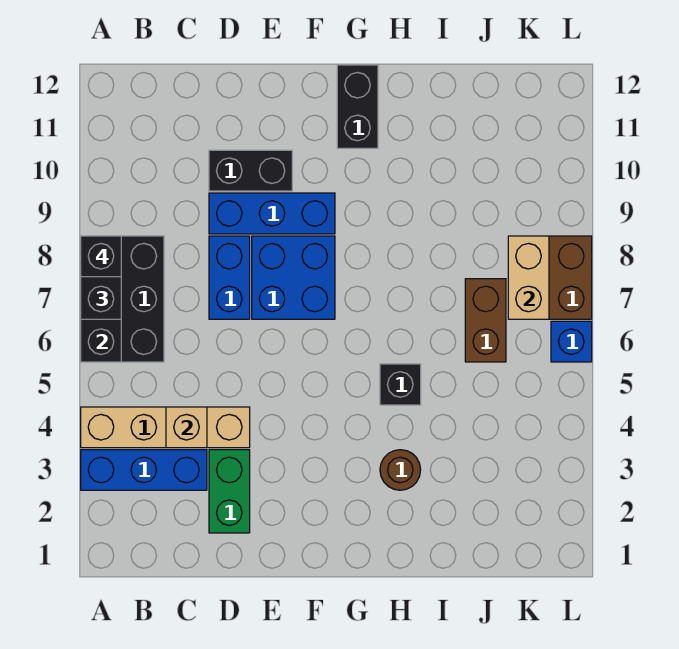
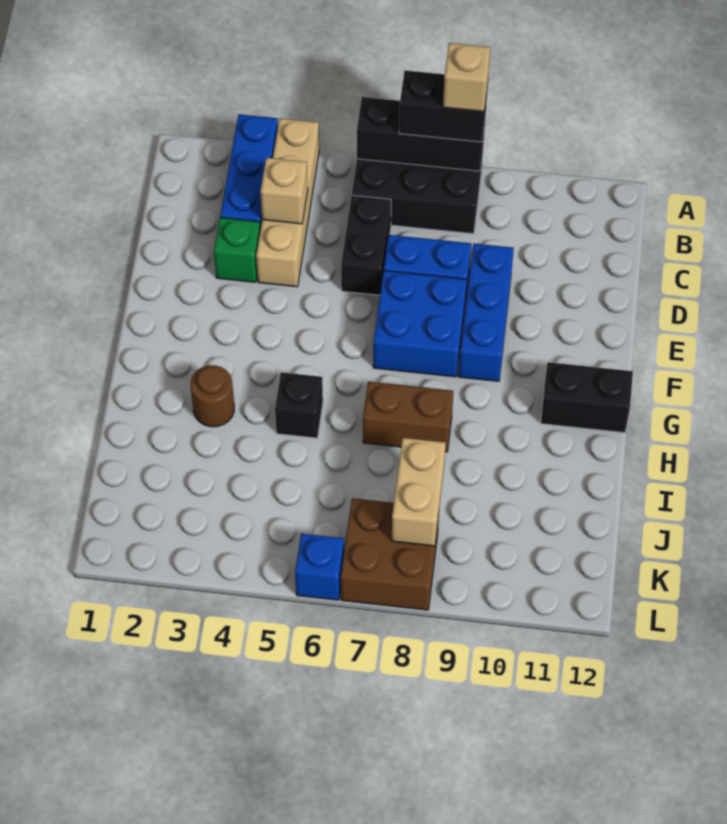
black brick A8 level 4 -> tan brick A8 level 4
green brick D2:D3 level 1 -> green brick D3 level 1
black brick D10:E10 level 1 -> black brick C6:D6 level 1
brown brick J6:J7 level 1 -> brown brick H7:H8 level 1
tan brick K7:K8 level 2 -> tan brick J8:K8 level 2

